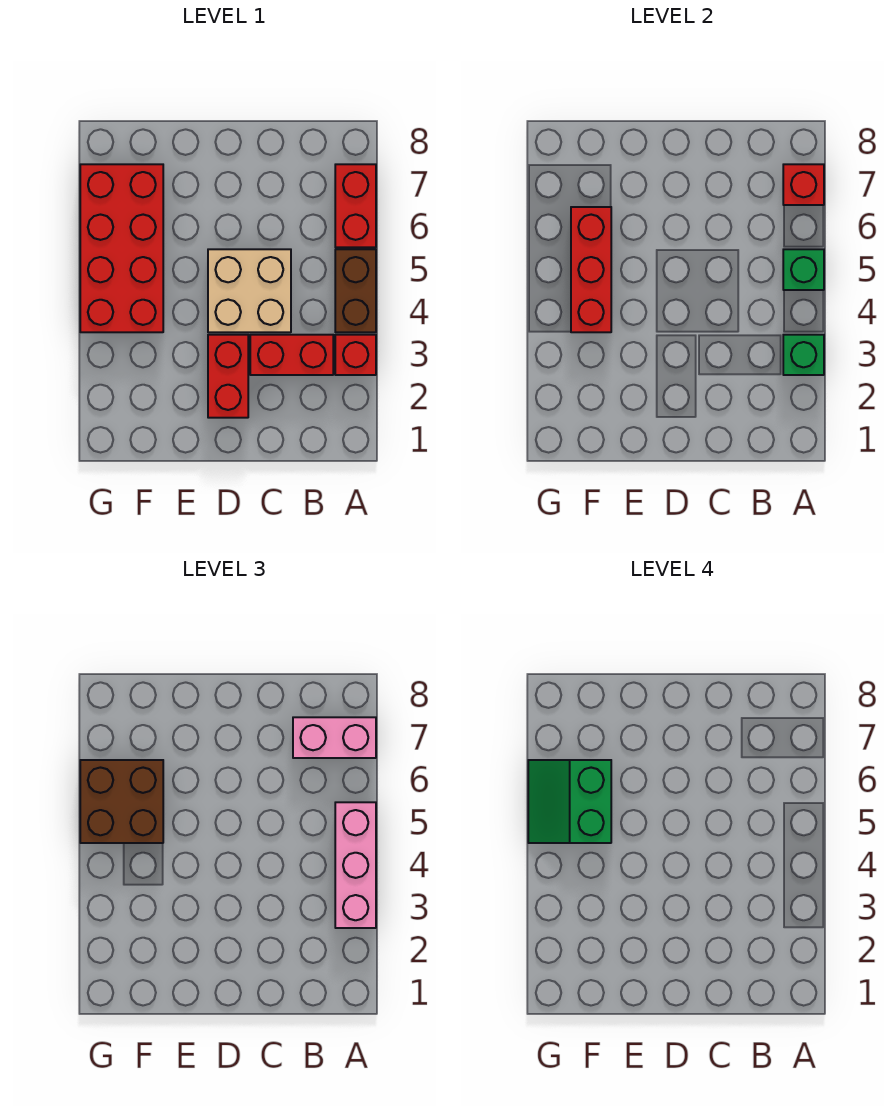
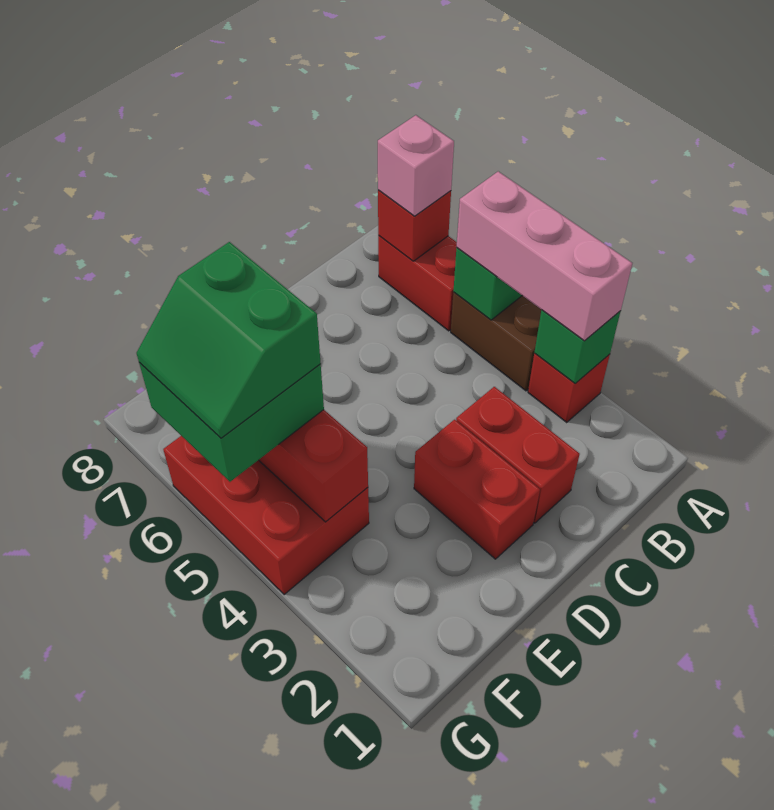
pink brick A7:B7 level 3 -> pink brick A7 level 3
red brick B3:C3 level 1 -> red brick C2:C3 level 1
tan brick C4:D5 level 1 -> none
red brick F4:G7 level 1 -> red brick F4:G6 level 1
brown brick F5:G6 level 3 -> green brick F5:G6 level 3

